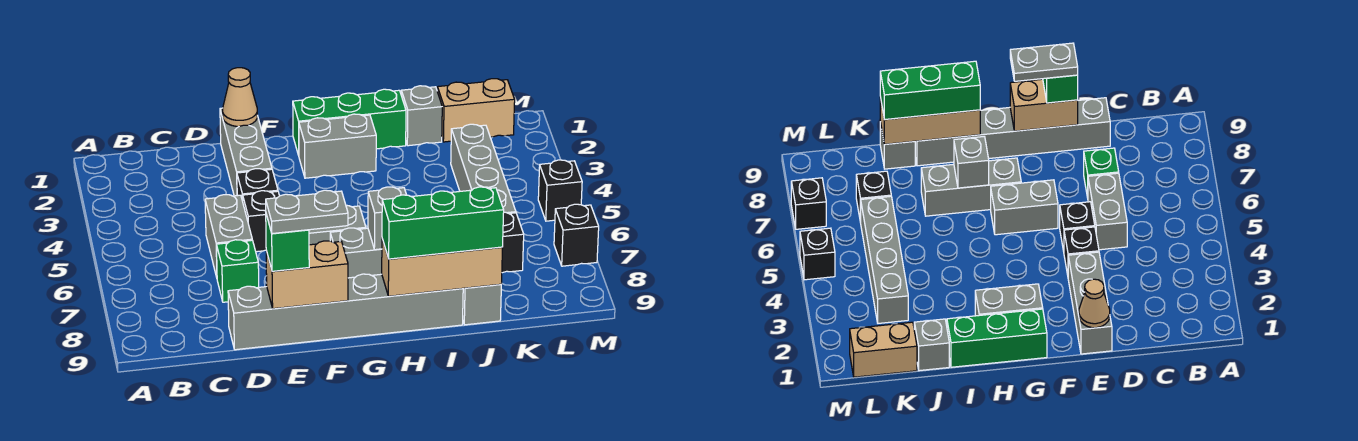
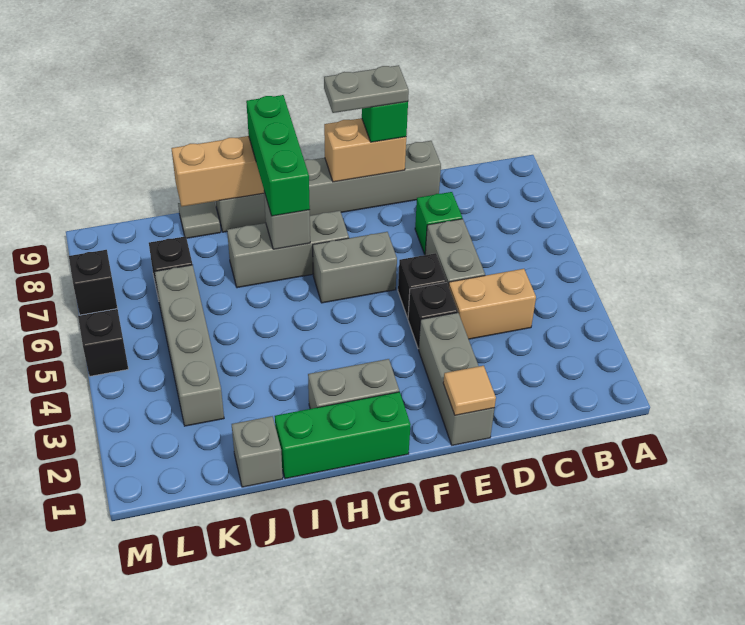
tan cone E1 level 2 -> tan tile E1 level 2
green brick H9:J9 level 3 -> green brick H7:H9 level 3
grey brick J9 level 1 -> grey tile J9 level 1
tan brick K1:L1 level 1 -> tan brick C4:D4 level 1

